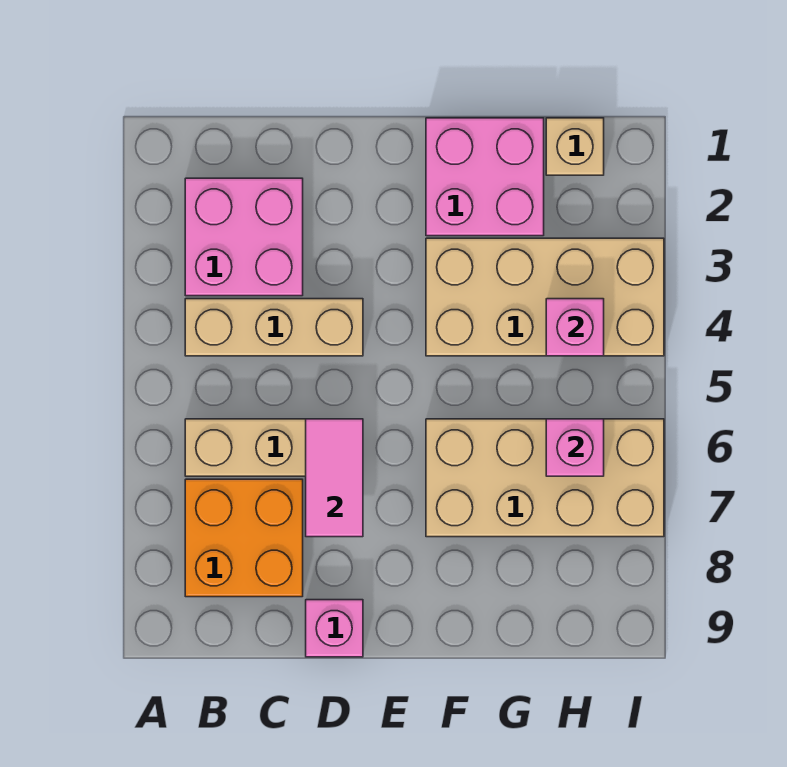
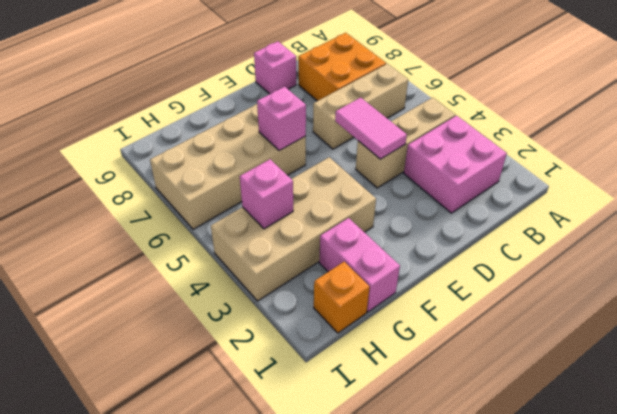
pink tile D6:D7 level 2 -> pink tile D4:D5 level 2
pink brick F1:G2 level 1 -> pink brick G1:G2 level 1
tan brick H1 level 1 -> orange brick H1 level 1
pink brick H6 level 2 -> pink brick F6 level 2

